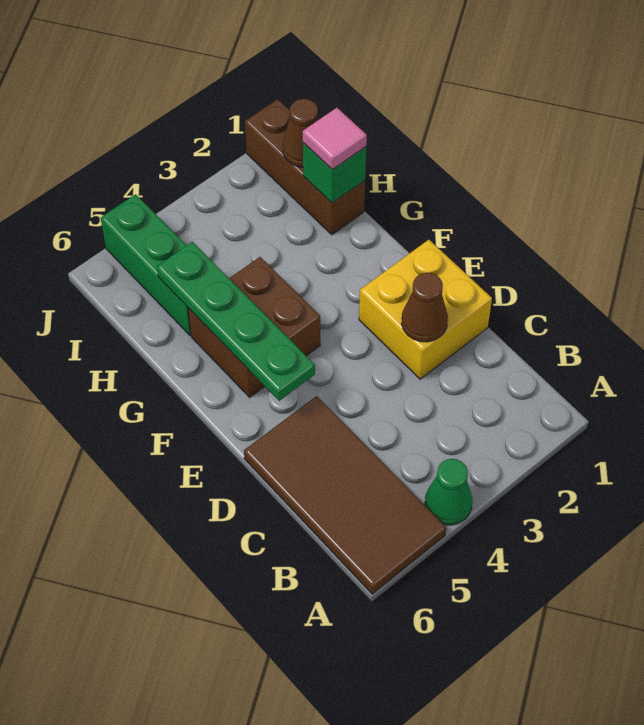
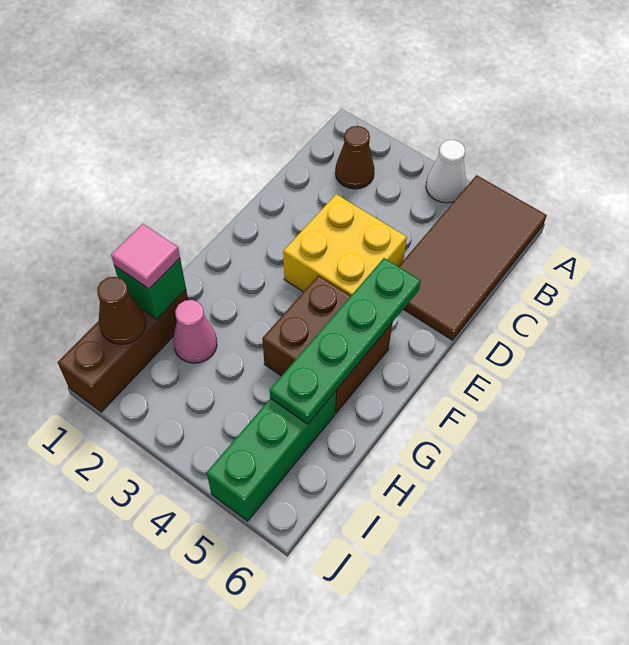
green cone A4 level 1 -> white cone A4 level 1
yellow brick D1:E2 level 1 -> yellow brick D3:E4 level 1
brown cone D2 level 2 -> brown cone B2 level 1
none -> pink cone H2 level 1

